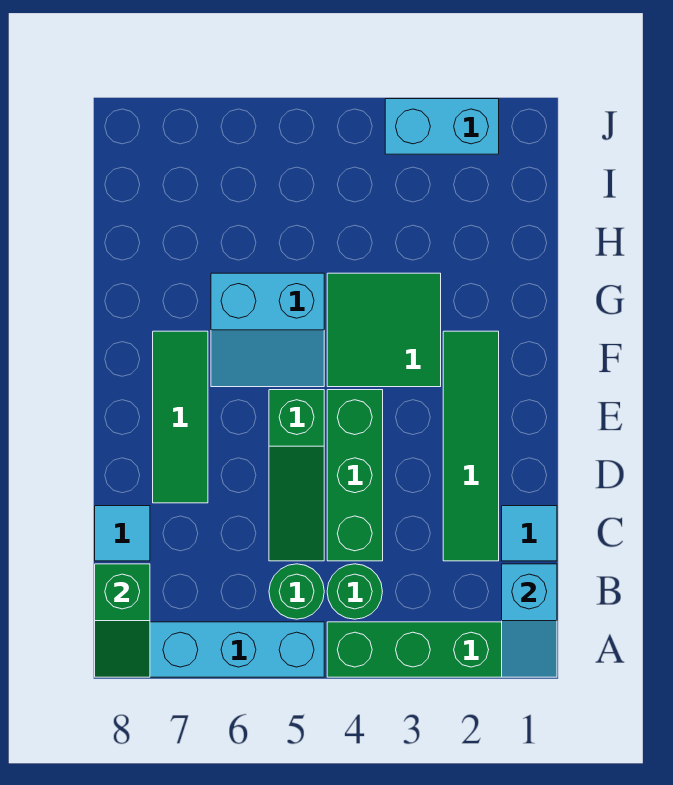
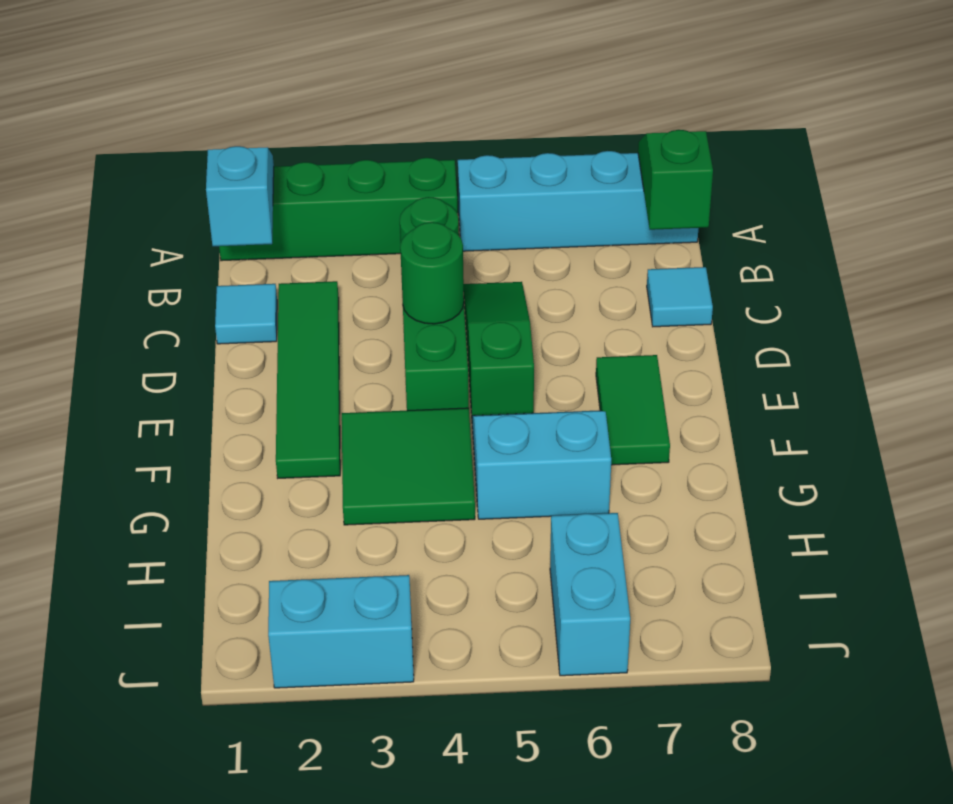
green round brick B5 level 1 -> green round brick D4 level 2
green tile D7:F7 level 1 -> green tile E7:F7 level 1
none -> cyan brick I6:J6 level 1

